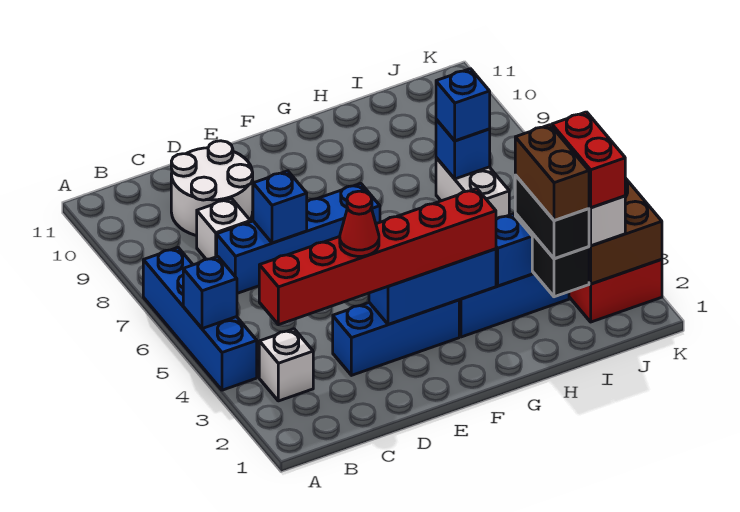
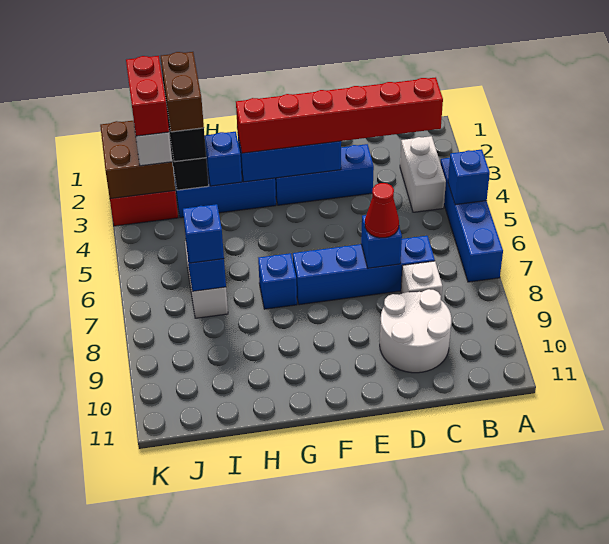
white brick B3 level 1 -> white brick B3:B4 level 1
red cone D3 level 4 -> red cone D7 level 3
none -> blue brick G7 level 1

